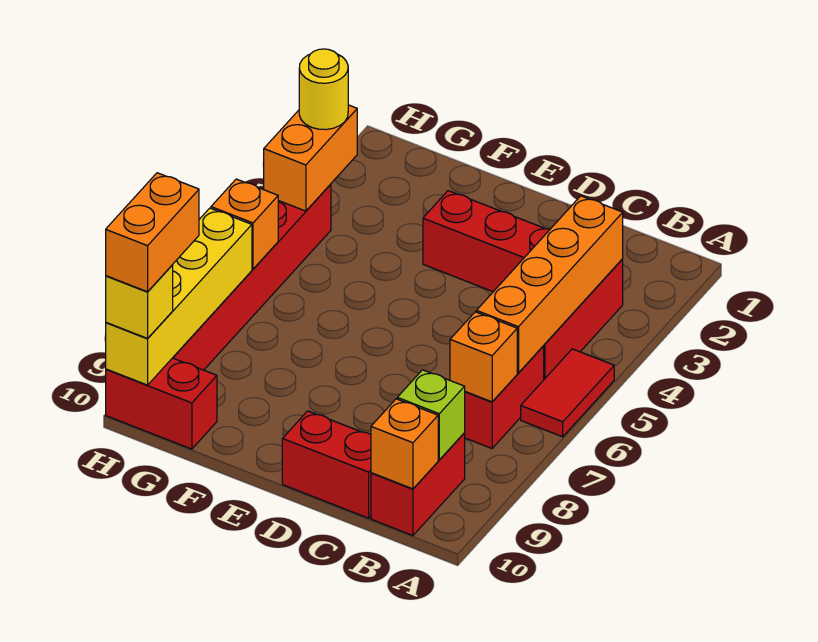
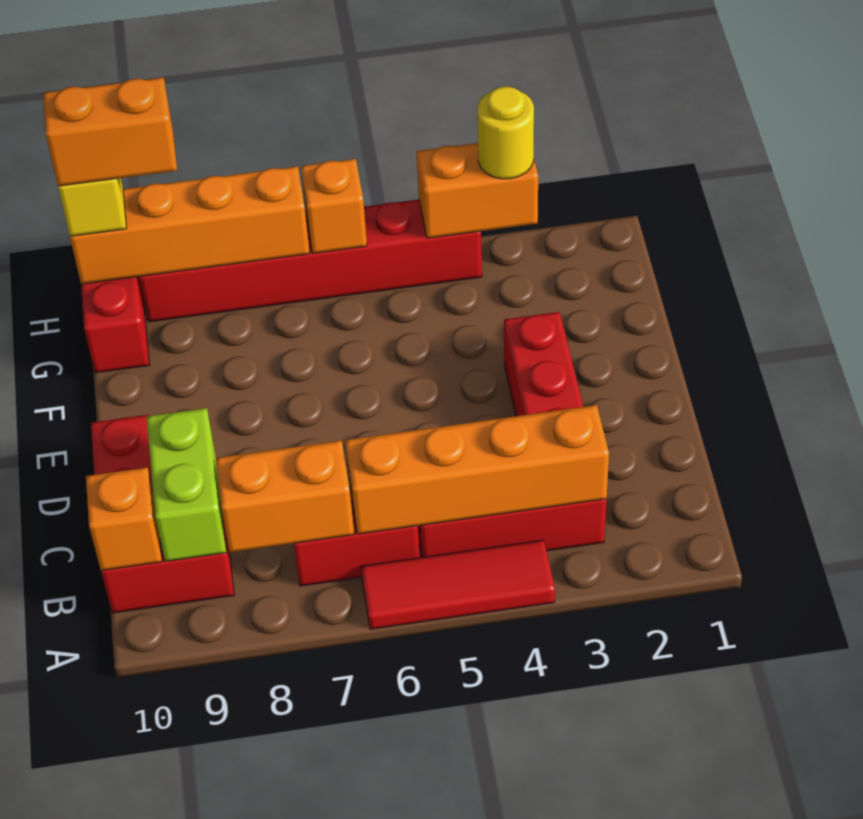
red tile A5:A6 level 1 -> red tile A4:A6 level 1
orange brick B7 level 2 -> orange brick B7:B8 level 2
lime brick B9 level 2 -> lime brick B9:C9 level 2
yellow brick H7:H10 level 2 -> orange brick H7:H10 level 2

